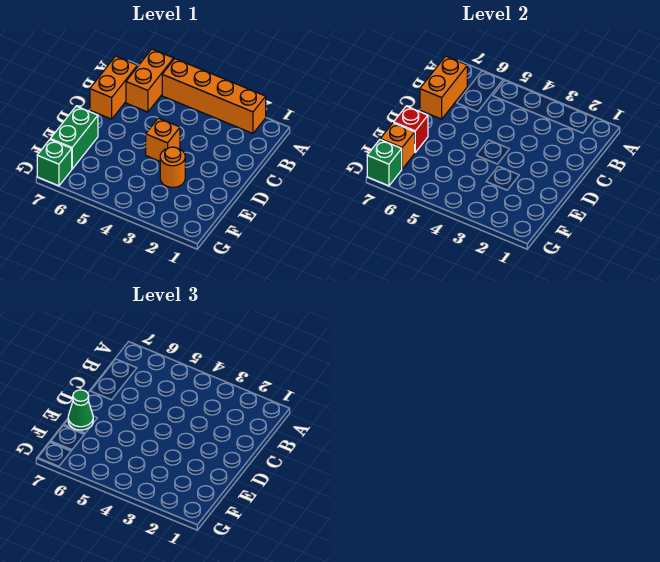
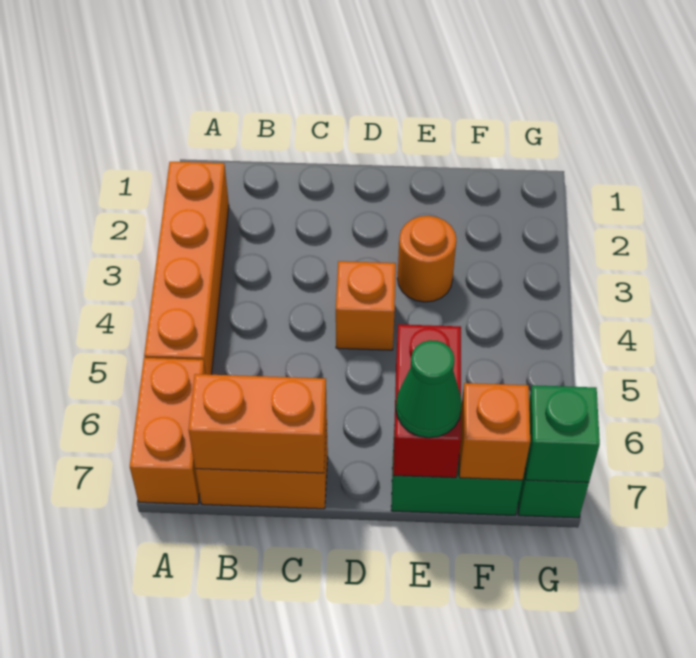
orange brick A6:B6 level 1 -> orange brick A6:A7 level 1
red brick E7 level 2 -> red brick E6:E7 level 2

